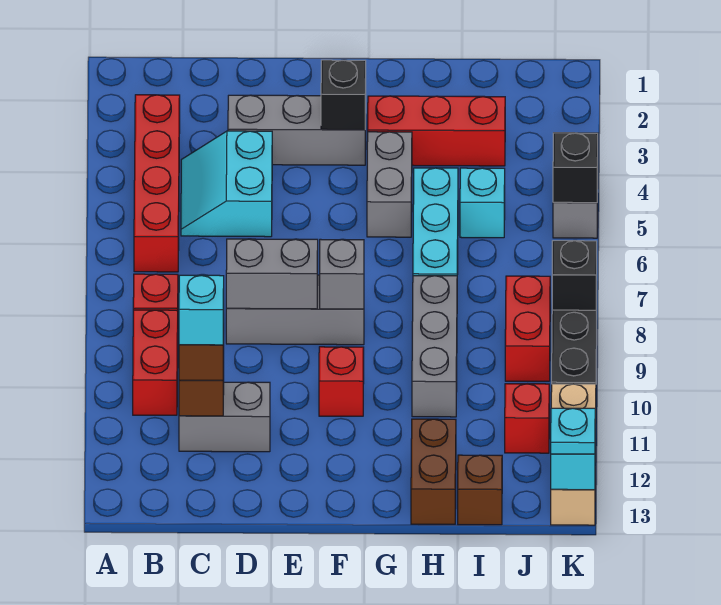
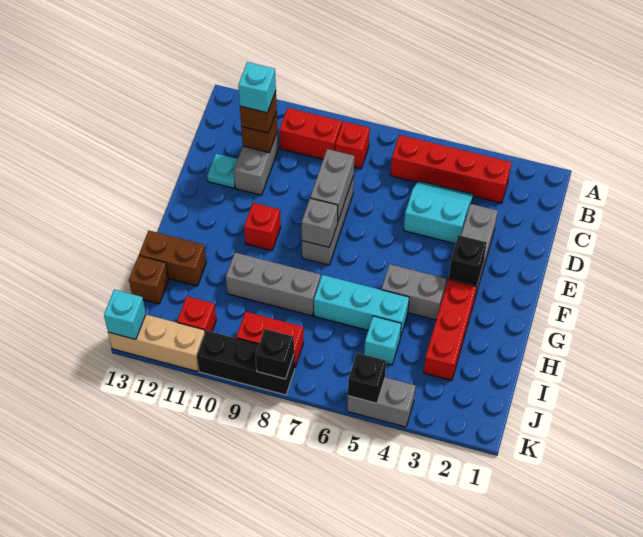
cyan plate K13 level 3 -> cyan plate D12 level 1

